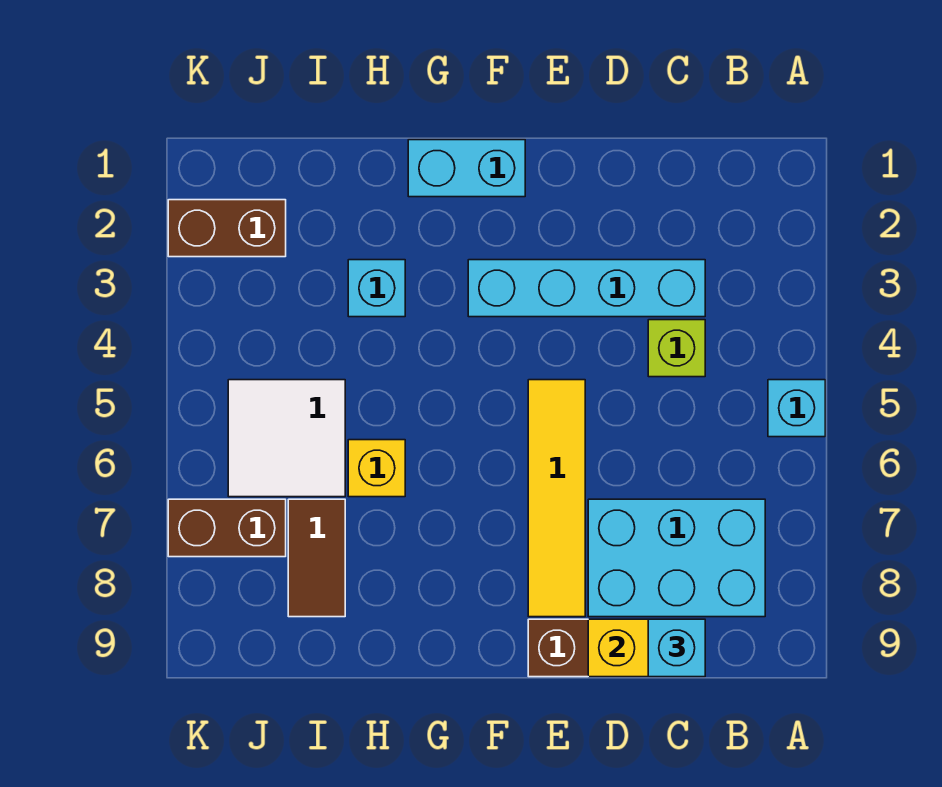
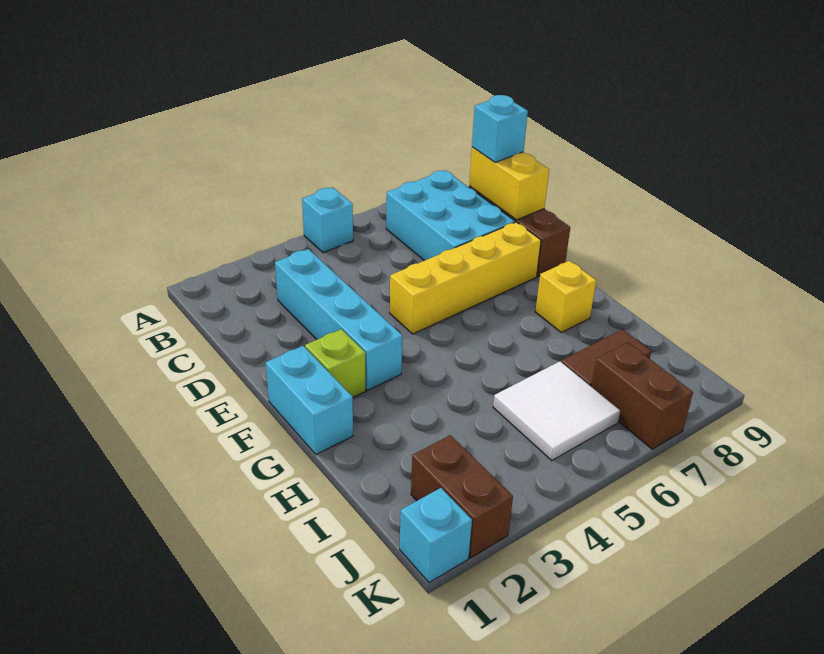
lime brick C4 level 1 -> lime brick F2 level 1
yellow tile E5:E8 level 1 -> yellow brick E5:E8 level 1
cyan brick H3 level 1 -> cyan brick K1 level 1
yellow brick H6 level 1 -> yellow brick G8 level 1

